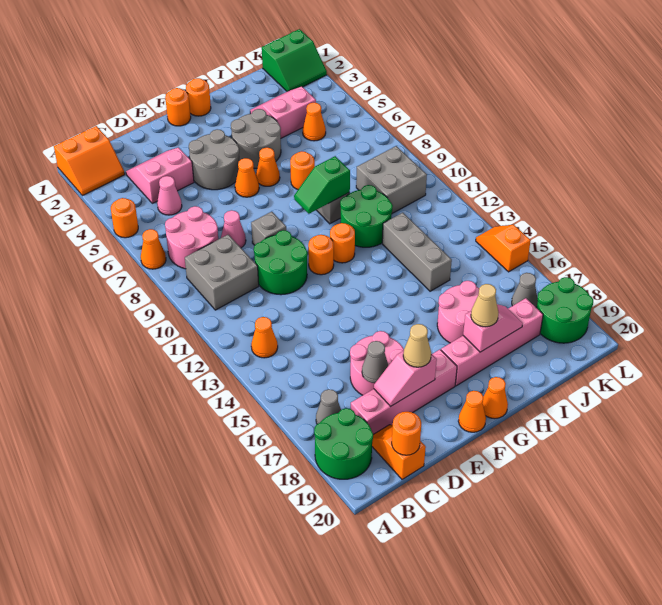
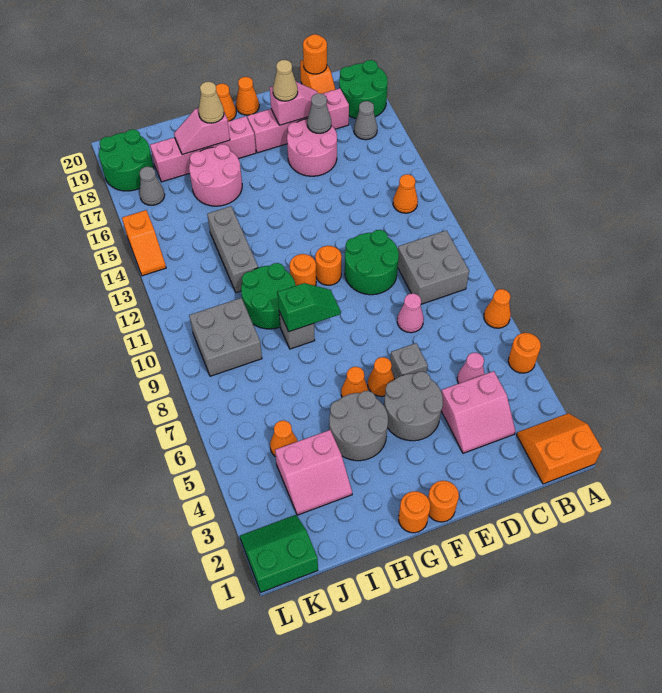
pink round brick B7:C8 level 1 -> none
grey brick E9 level 1 -> grey brick E6 level 1
orange round brick H7 level 1 -> none

